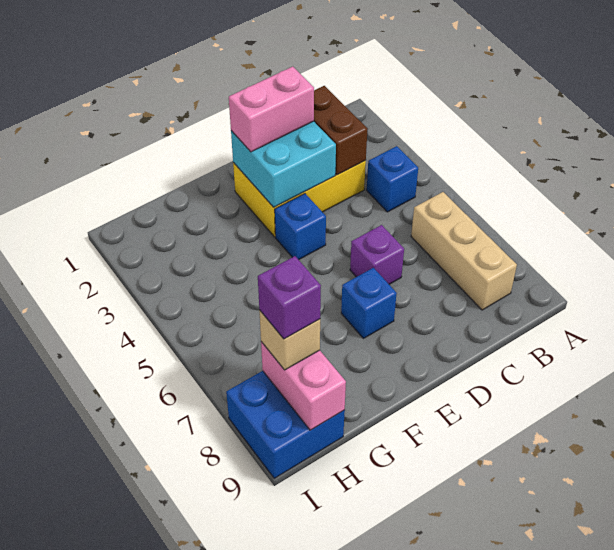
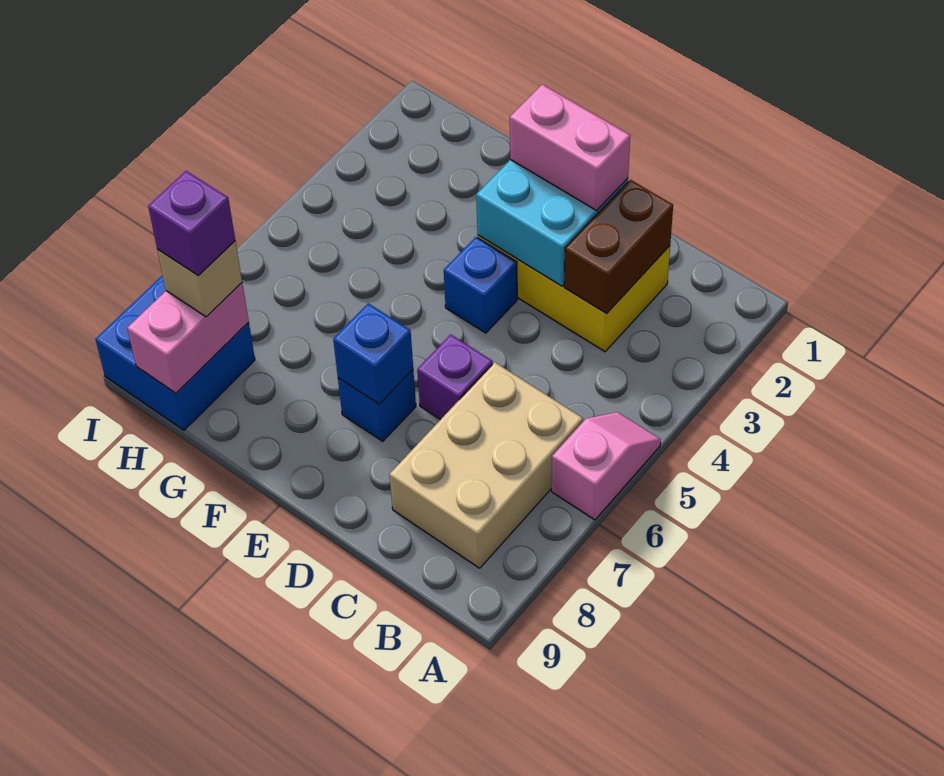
none -> pink slope A5:A6 level 1 top 6
blue brick B4 level 1 -> blue brick E7 level 2
tan brick B6:B8 level 1 -> tan brick B6:C8 level 1

